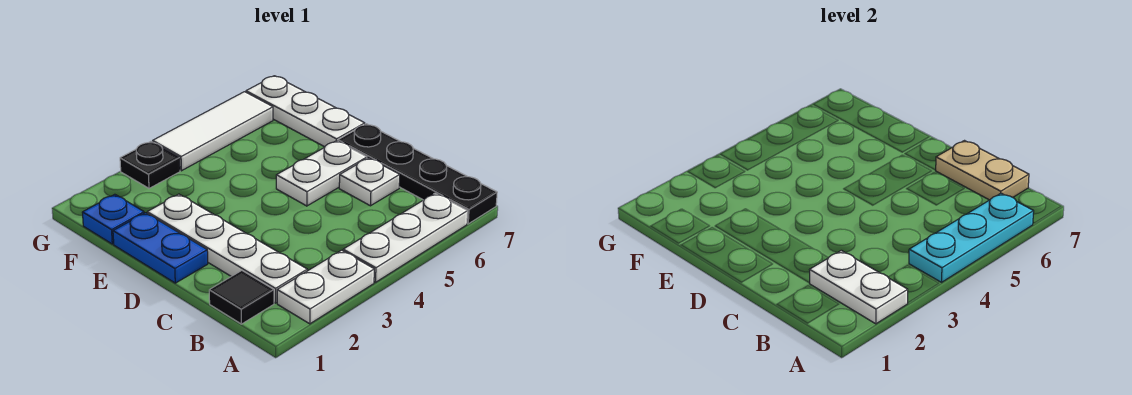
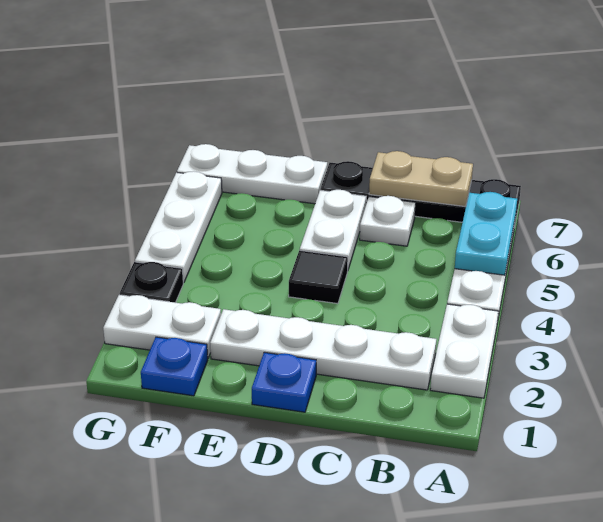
white plate A2:B2 level 2 -> white plate F2:G2 level 1
cyan plate A4:A6 level 2 -> cyan plate A5:A6 level 2
black tile B1 level 1 -> black tile D4 level 1
blue plate D1:E1 level 1 -> blue plate D1 level 1
white tile G4:G6 level 1 -> white plate G4:G6 level 1

